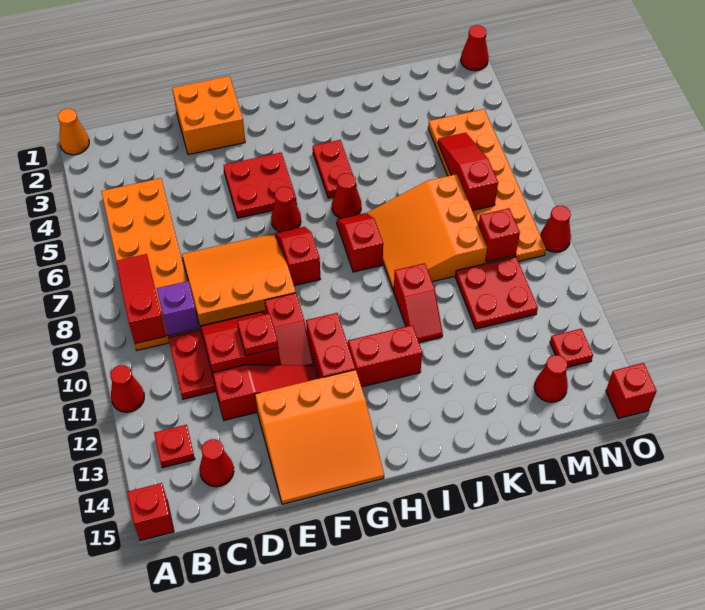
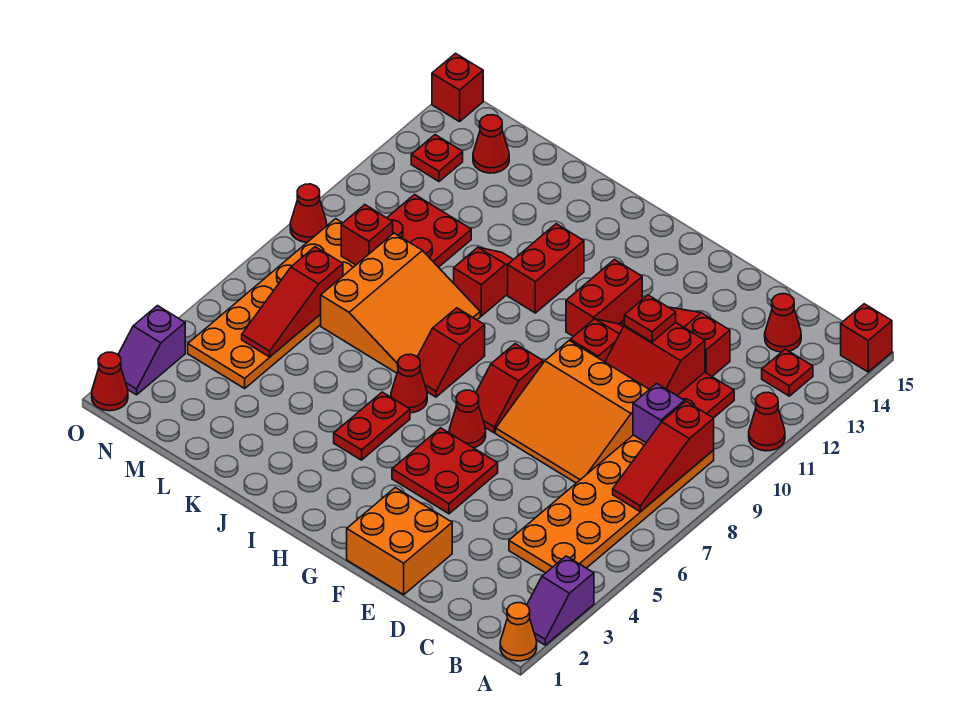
none -> purple slope A2:A3 level 1 top 3
orange slope E13:G15 level 1 top 13 -> none
red brick H12:I12 level 1 -> red brick I11:I12 level 1
none -> purple slope O2:O3 level 1 top 3

